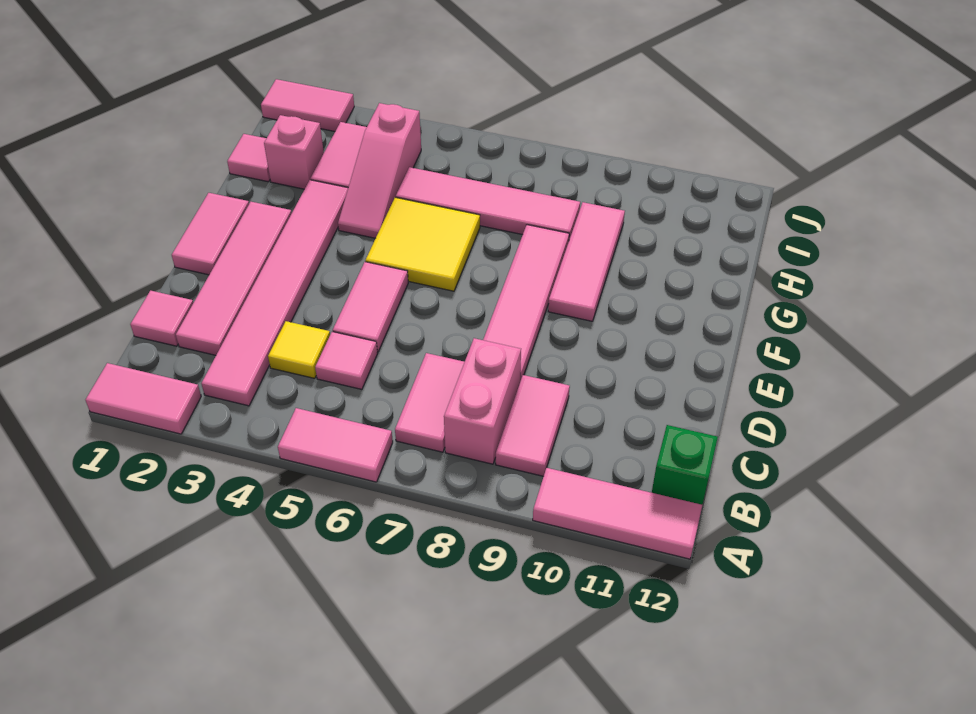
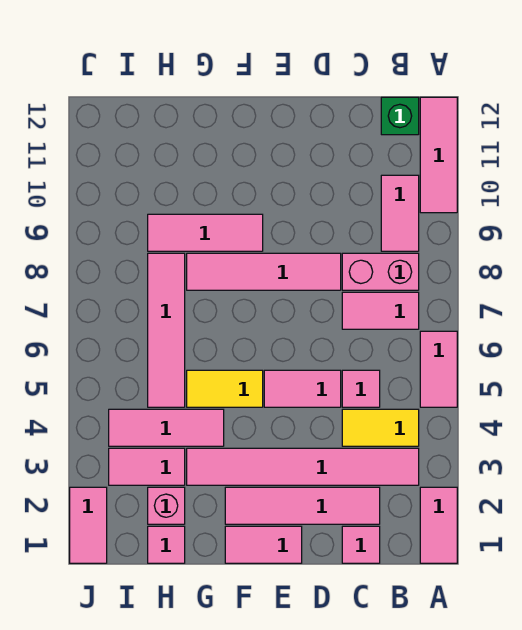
pink tile B9:C9 level 1 -> pink tile B9:B10 level 1
yellow tile C4 level 1 -> yellow tile B4:C4 level 1
yellow tile F5:G6 level 1 -> yellow tile F5:G5 level 1
pink slope G4:I4 level 1 top I -> pink tile G4:I4 level 1

